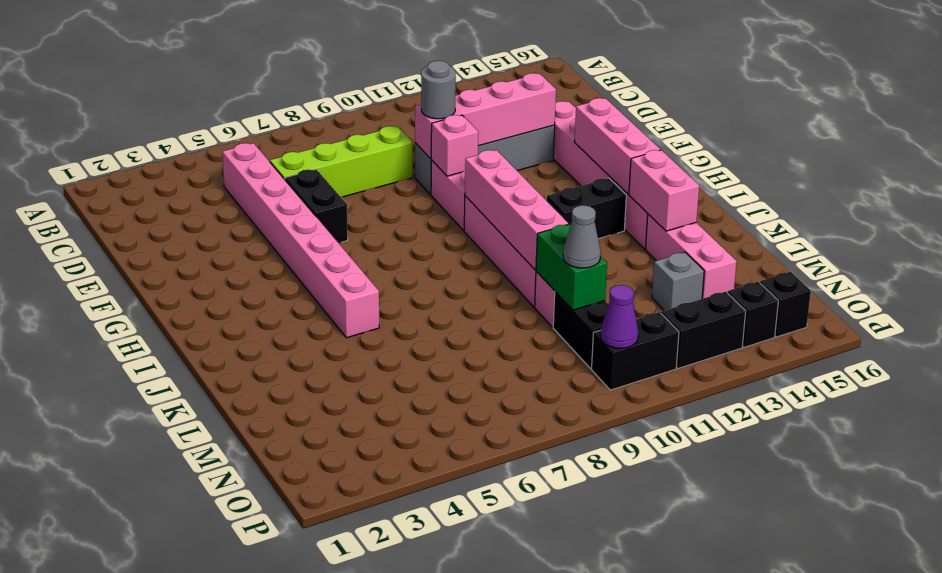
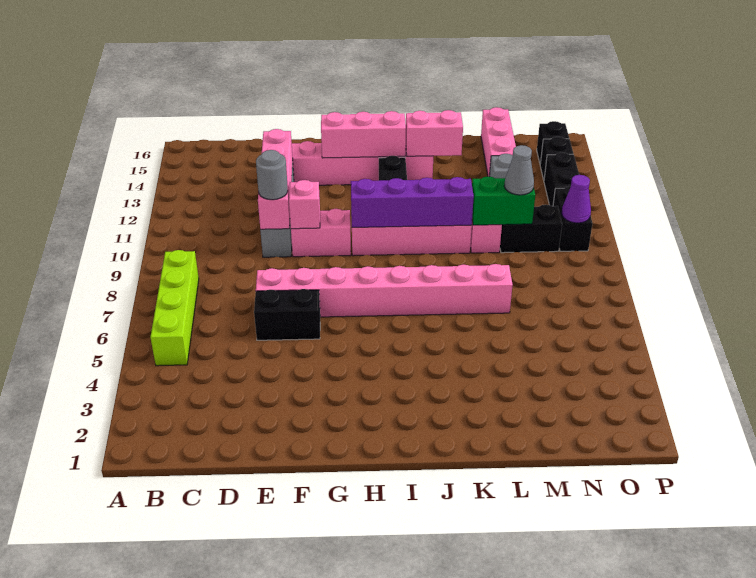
pink brick C5:J5 level 1 -> pink brick E7:L7 level 1
lime brick D6:D9 level 1 -> lime brick B5:B8 level 1
pink brick H10:K10 level 2 -> purple brick H10:K10 level 2
pink brick K14:M14 level 1 -> pink brick M14:M16 level 1

